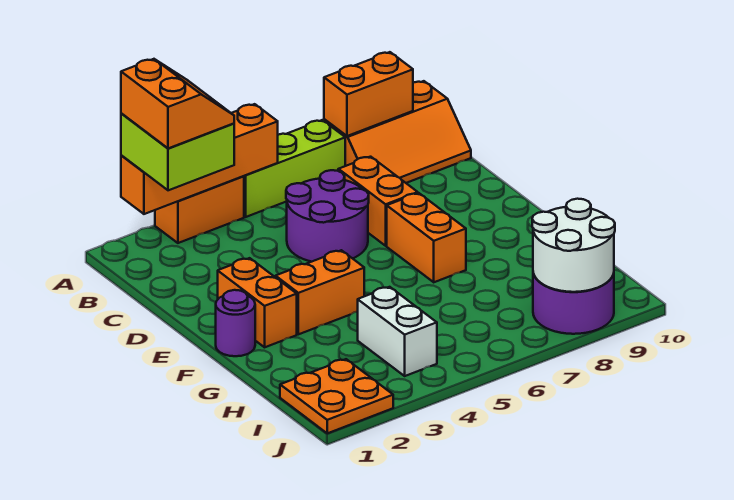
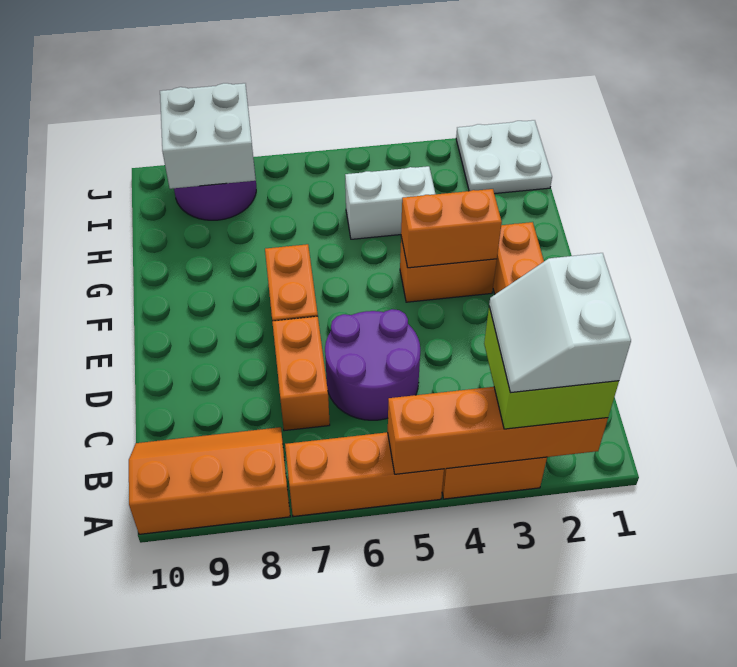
orange slope A2:B3 level 4 top 2 -> white slope A2:B3 level 4 top 2
lime brick A5:A7 level 1 -> orange brick A5:A7 level 1
orange brick A8:A9 level 2 -> orange brick F3:F4 level 2
purple round brick F1 level 1 -> none
white brick H4:I4 level 1 -> white brick H4:H5 level 1
orange plate I1:J2 level 1 -> white plate I1:J2 level 1
white round brick I8:J9 level 2 -> white brick I8:J9 level 2

